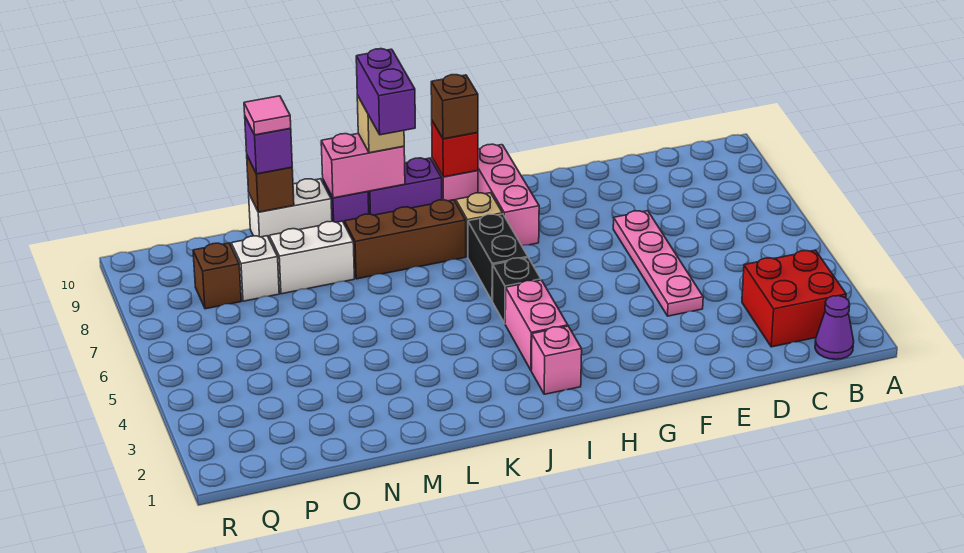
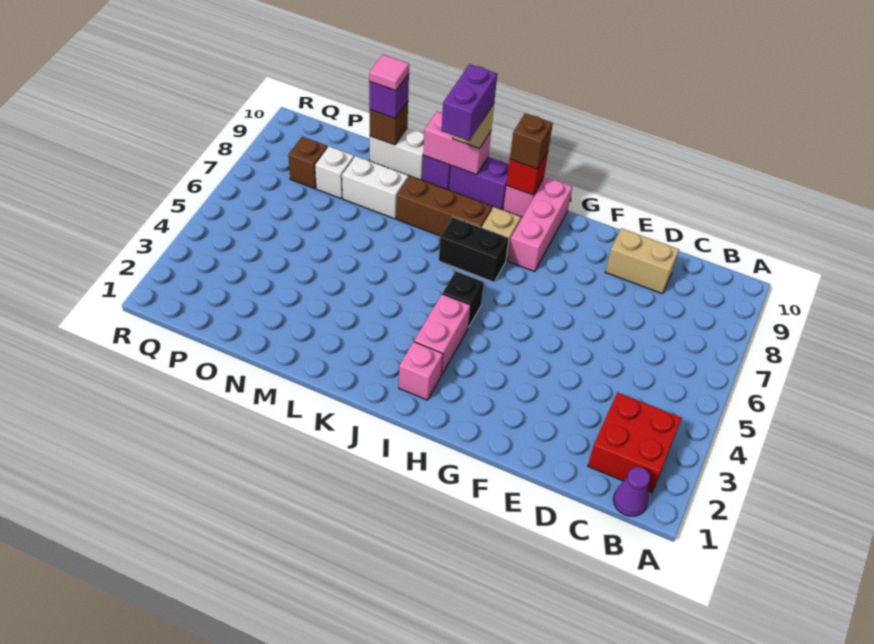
none -> tan brick D9:E9 level 1
pink plate E4:E7 level 1 -> none
black brick I6:I7 level 1 -> black brick I7:J7 level 1

